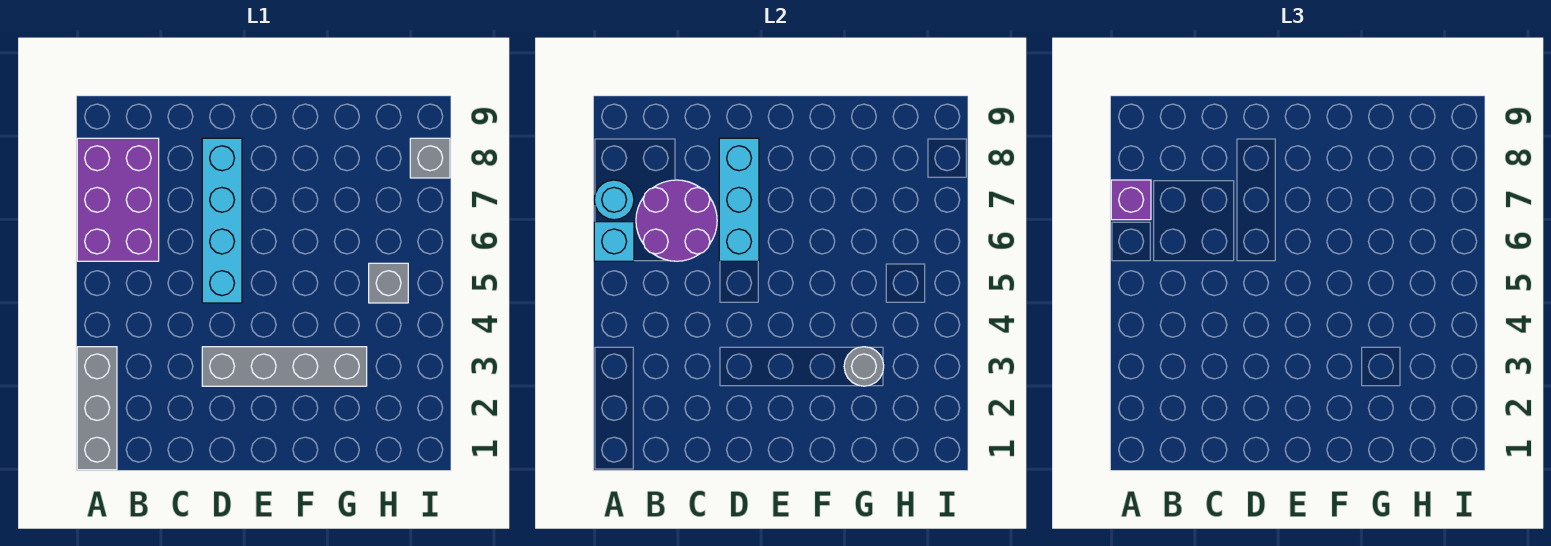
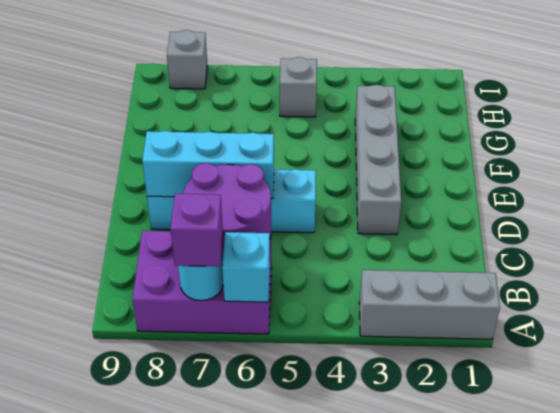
grey round brick G3 level 2 -> none

